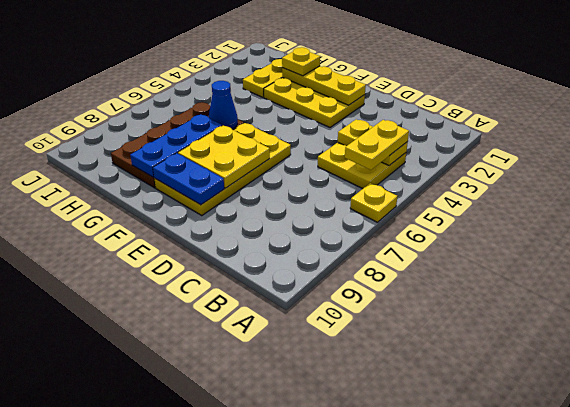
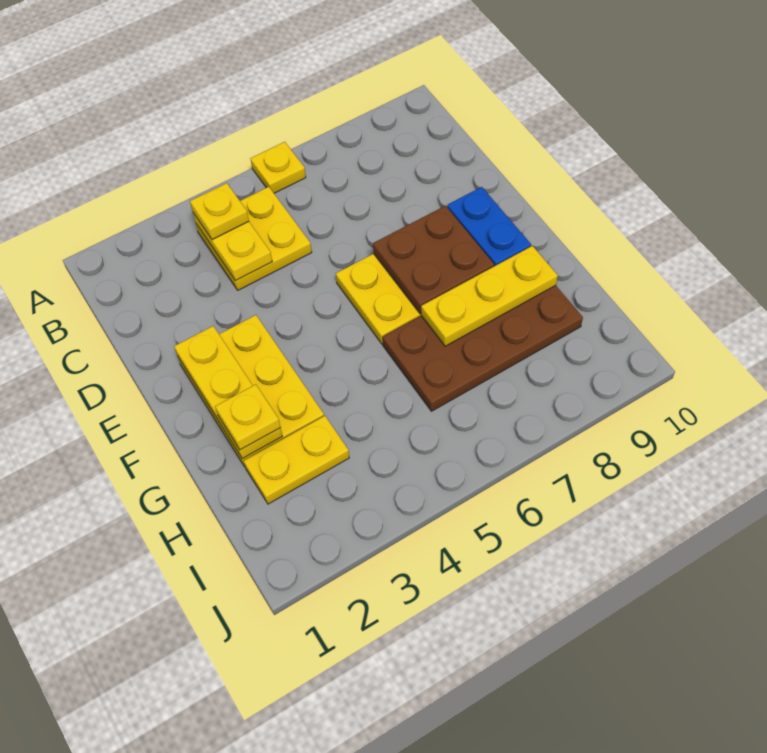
yellow plate B4:B5 level 3 -> yellow plate B4 level 3
yellow plate E7:F8 level 2 -> brown plate E7:F8 level 2
blue cone G6 level 2 -> none
blue plate G7:G9 level 2 -> yellow plate G7:G9 level 2

